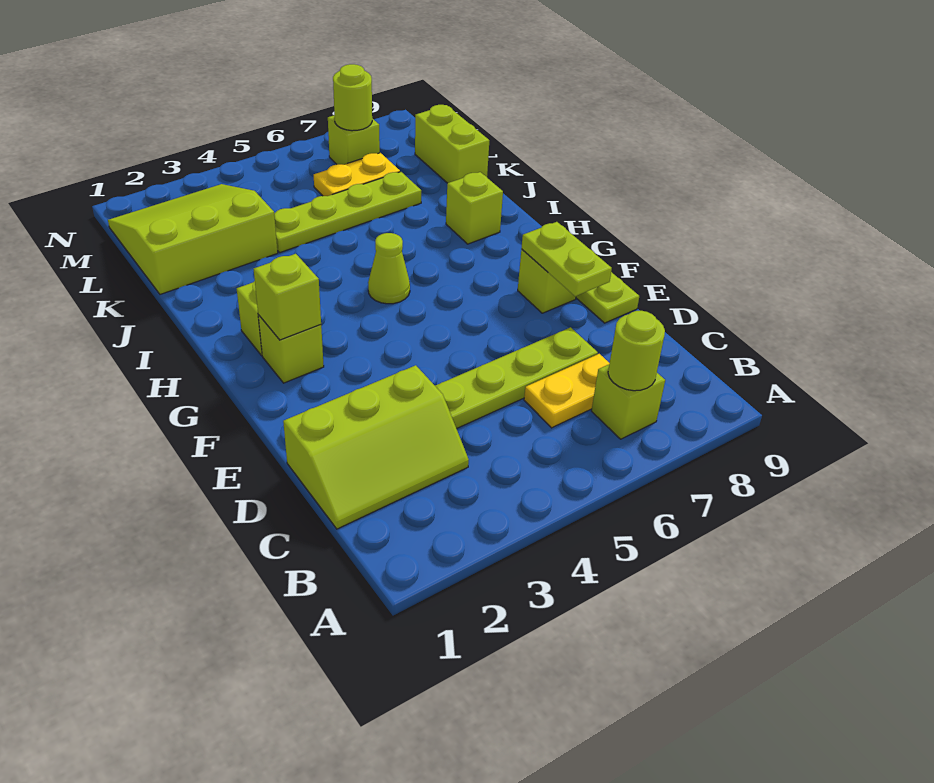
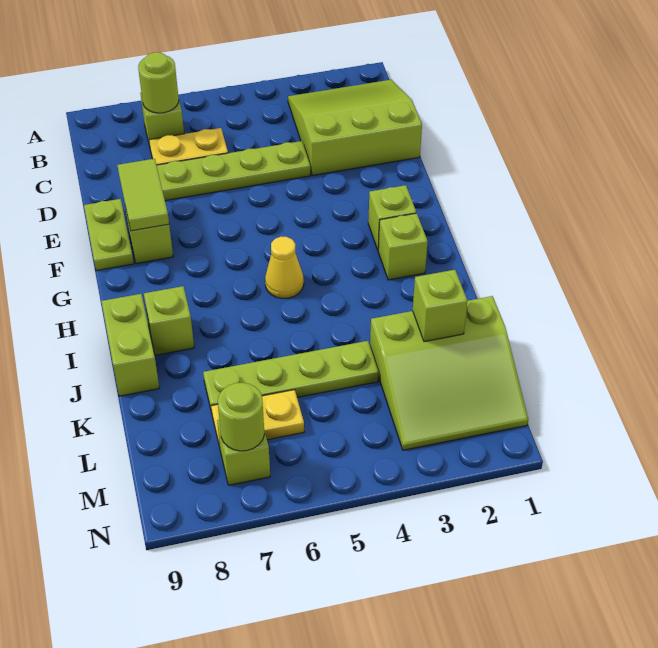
lime slope C1:D3 level 1 top D -> lime slope B1:D3 level 1 top D
lime plate E8:F8 level 2 -> lime tile E8:F8 level 2
lime brick G2 level 2 -> lime brick K2 level 2
lime cone H5 level 1 -> yellow cone H5 level 1
lime brick K9:L9 level 1 -> lime brick I9:J9 level 1

